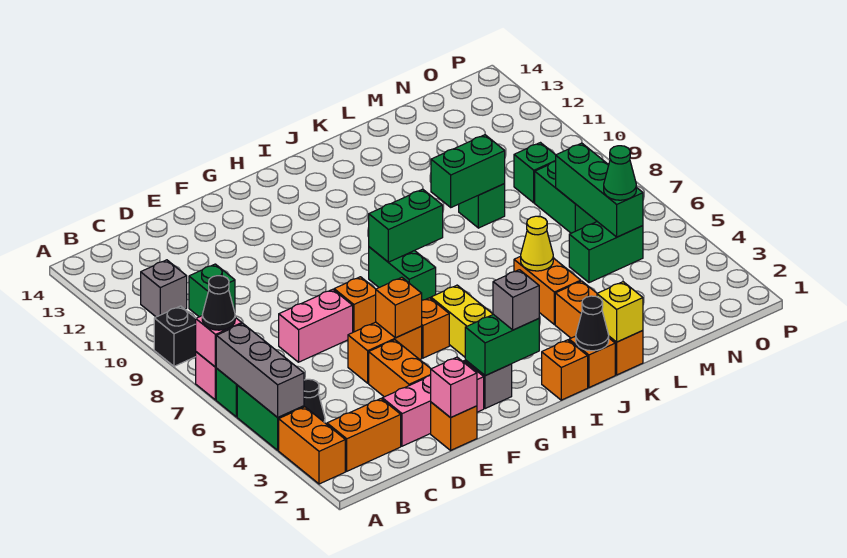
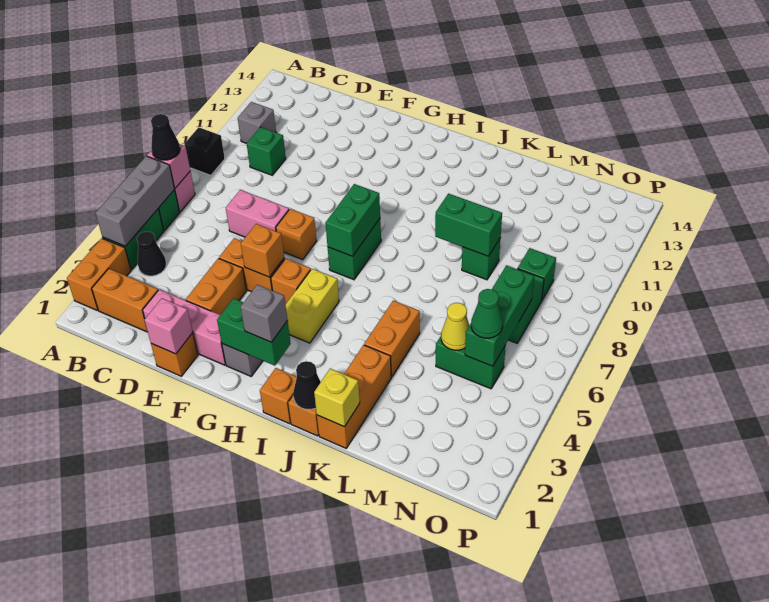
green brick H8:I8 level 2 -> green brick H7:H8 level 2
yellow cone K5 level 2 -> yellow cone M5 level 2

